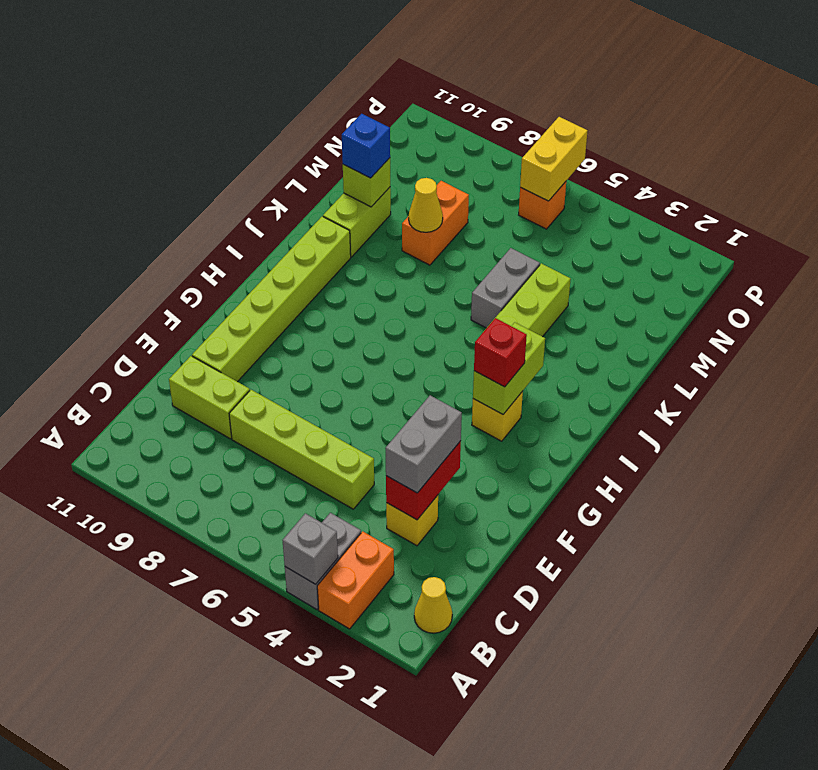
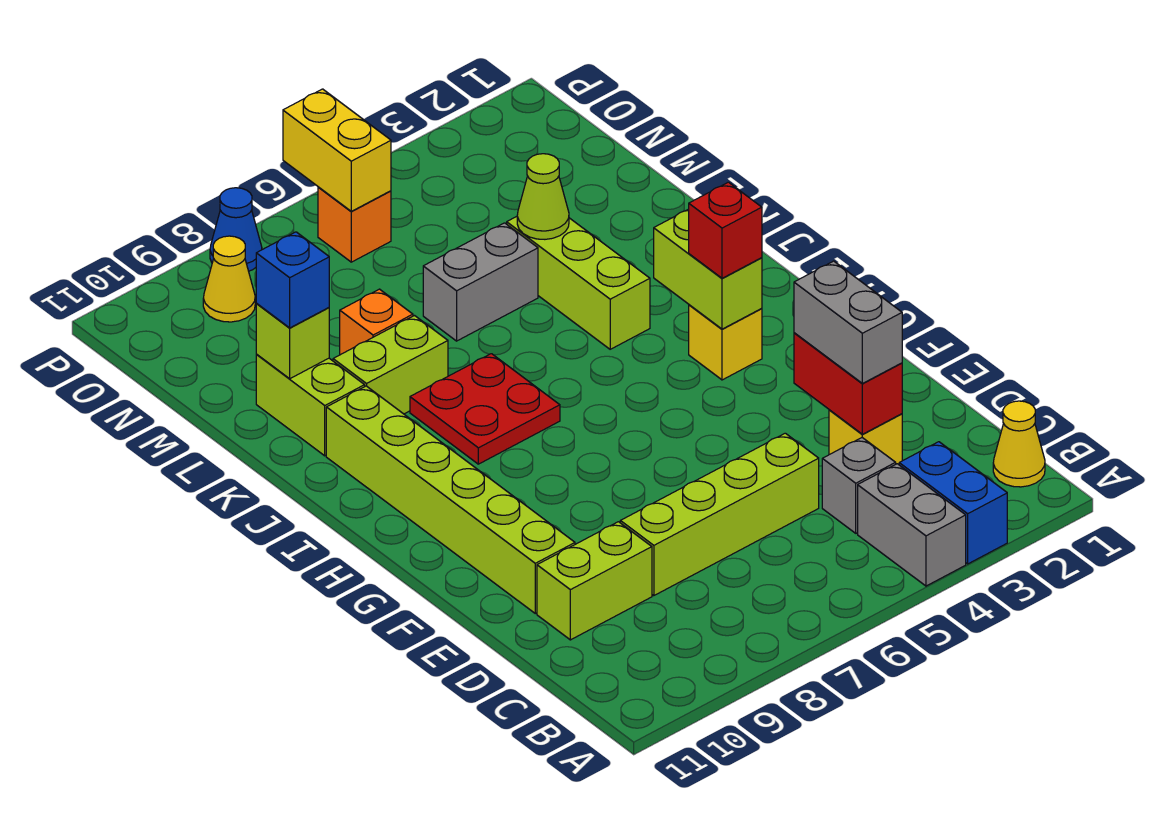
orange brick A3:B3 level 1 -> blue brick A3:B3 level 1
grey brick A4 level 2 -> grey brick C4 level 1
none -> red plate I7:J8 level 1
grey brick K5:L5 level 1 -> grey brick L5:L6 level 1
none -> lime brick K8:K9 level 1
none -> lime cone L4 level 2
orange brick L8:M8 level 1 -> orange brick L8 level 1
yellow cone L8 level 2 -> yellow cone O9 level 1
none -> blue cone P8 level 1

